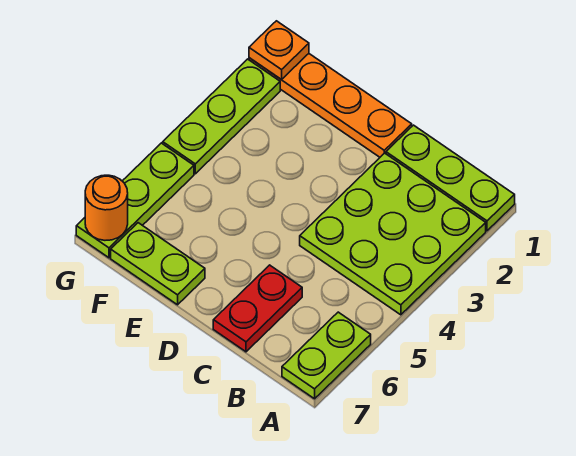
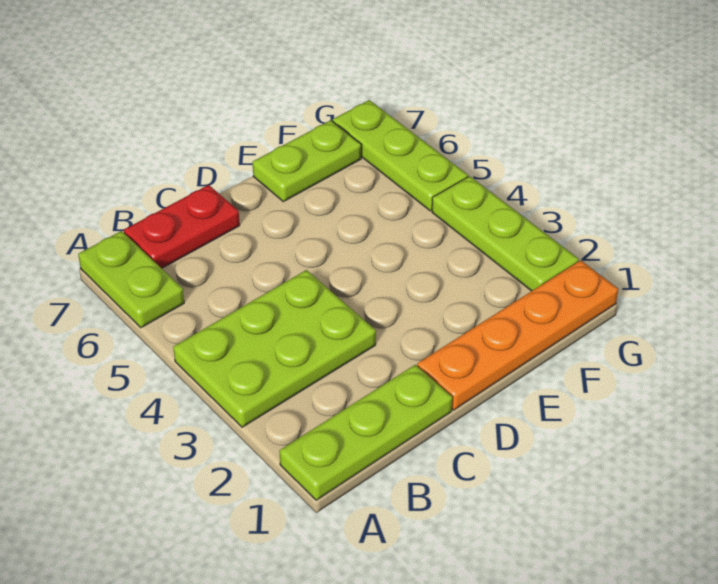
lime plate A2:C4 level 1 -> lime plate A3:C4 level 1
red plate C6:C7 level 1 -> red plate B7:C7 level 1
orange plate G1 level 2 -> none
orange round brick G7 level 2 -> none

